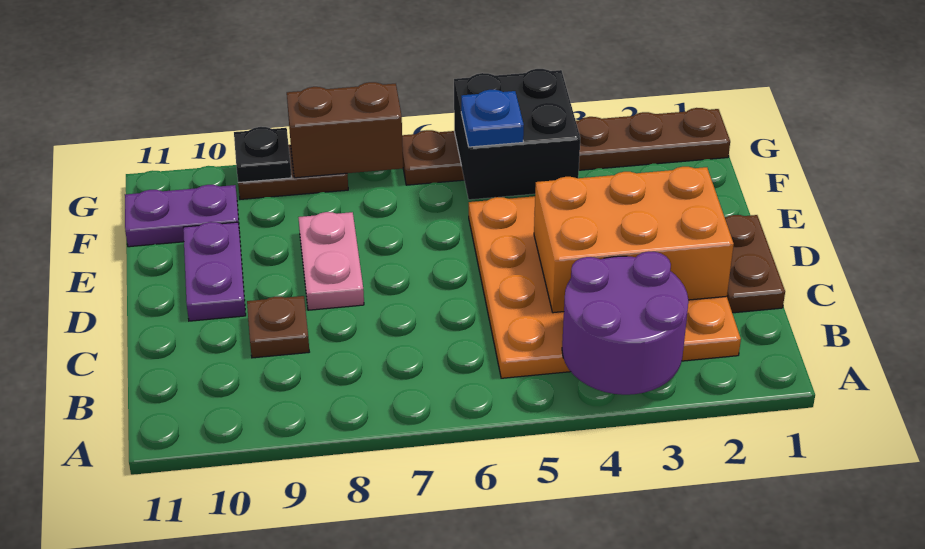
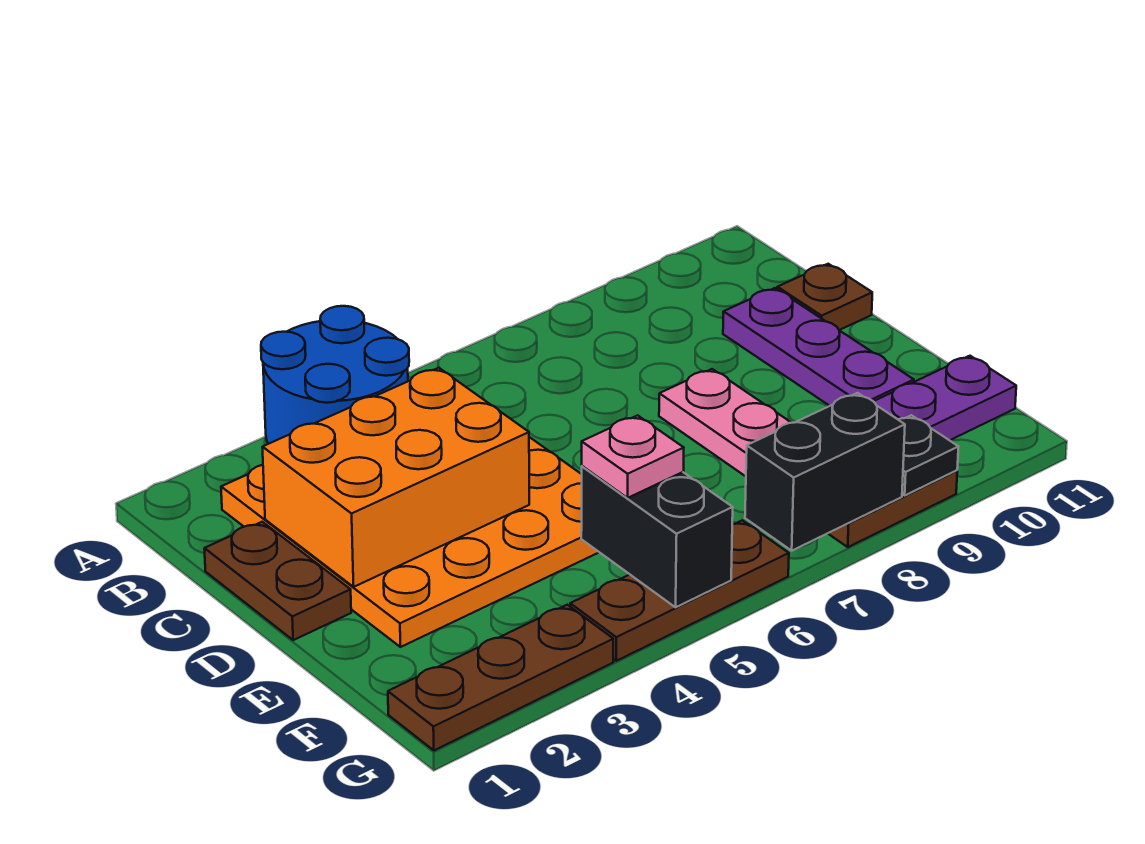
purple round brick A3:B4 level 2 -> blue round brick A3:B4 level 2
brown plate C9 level 1 -> brown plate C11 level 1
purple plate D10:E10 level 1 -> purple plate C10:E10 level 1
black brick F4:G5 level 2 -> black brick F5:G5 level 2
blue plate F5 level 3 -> pink plate F5 level 3
brown brick G7:G8 level 2 -> black brick G7:G8 level 2

